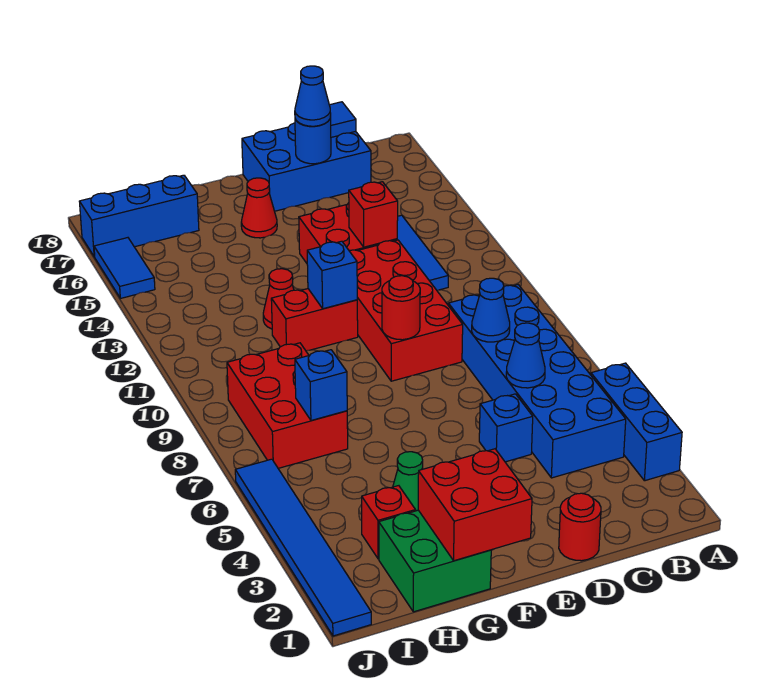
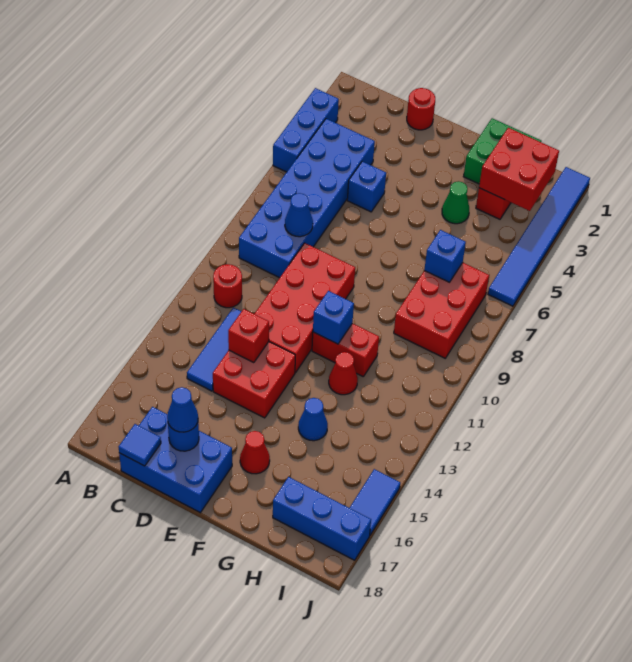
blue cone C6 level 2 -> blue cone G14 level 1
red round brick E9 level 2 -> red round brick B11 level 1
red brick F1:G2 level 2 -> red brick H2:I3 level 2

